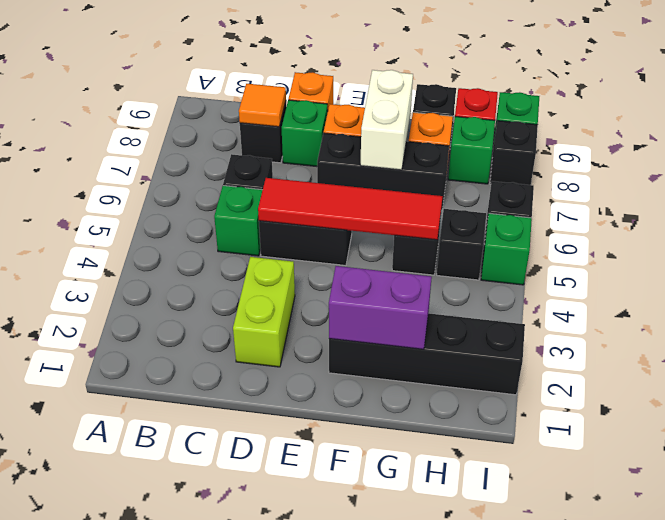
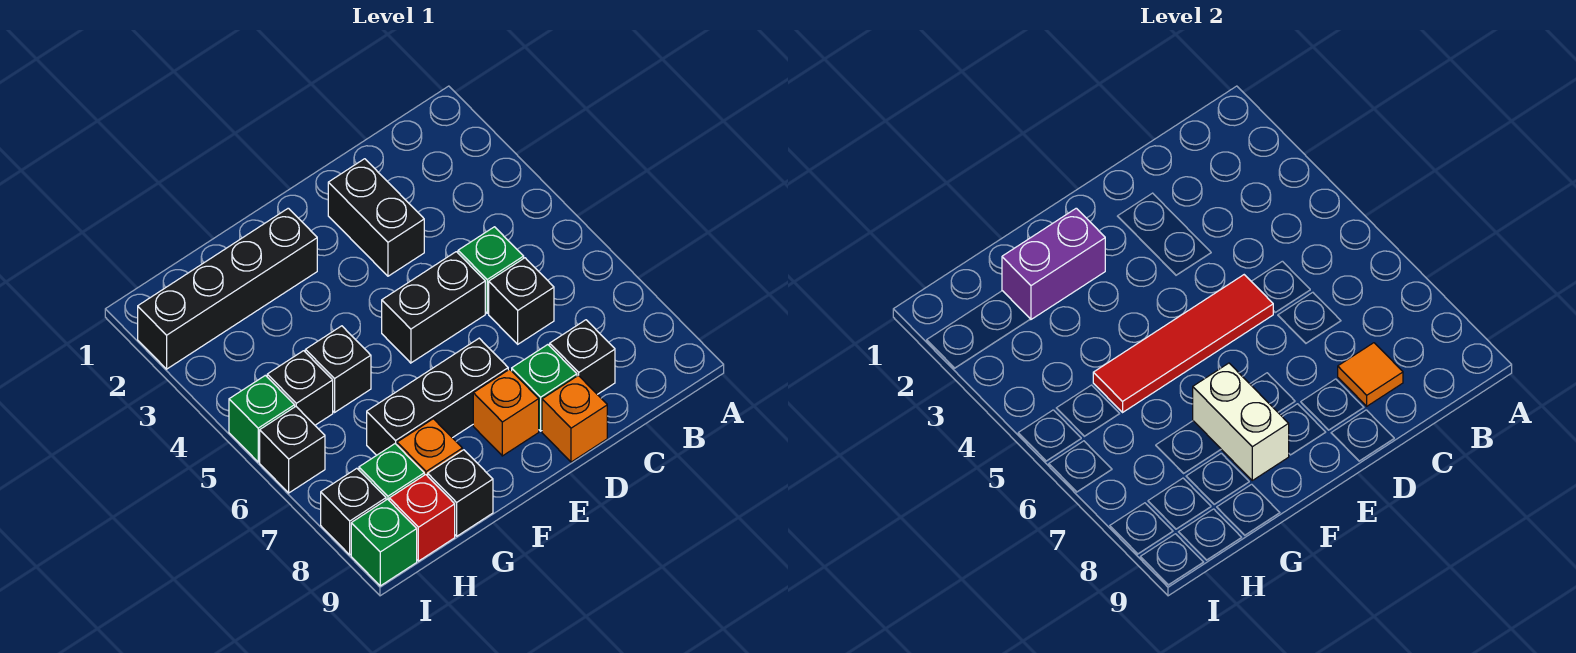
lime brick D2:D3 level 1 -> black brick D2:D3 level 1

